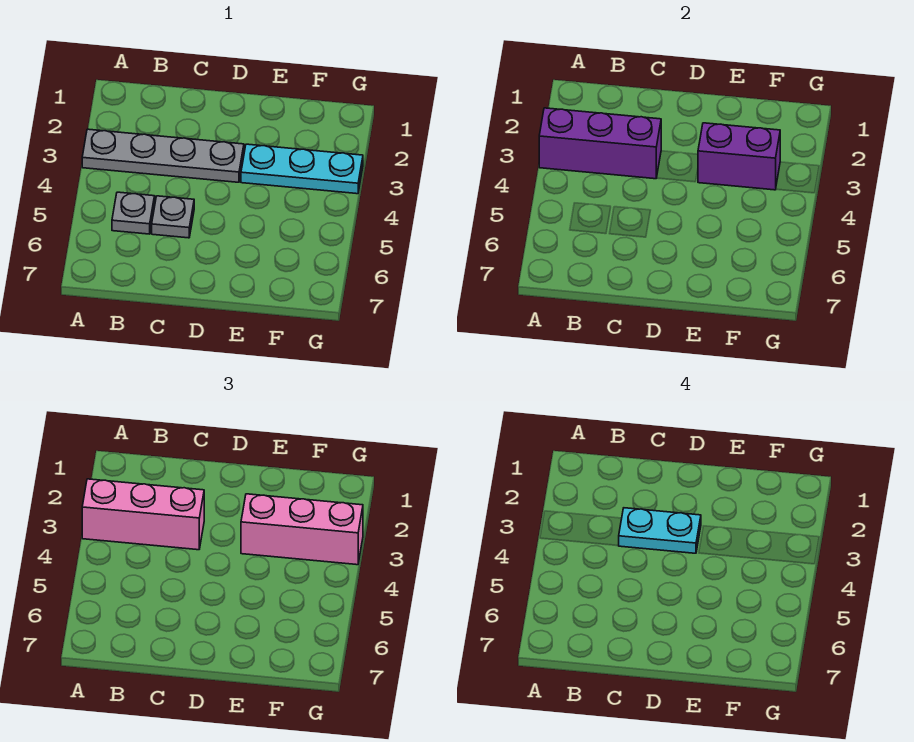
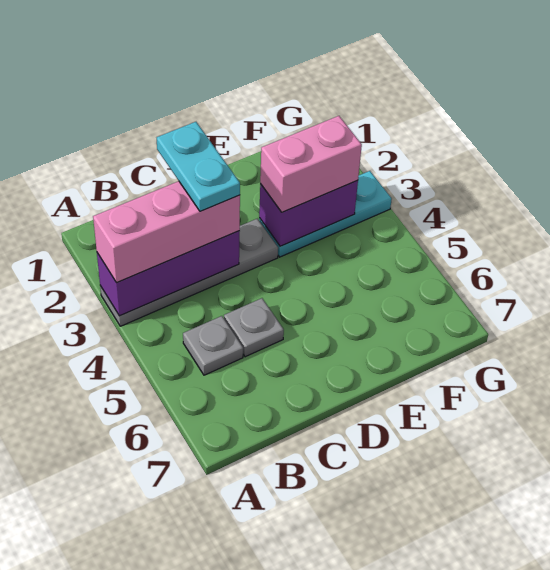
cyan plate C3:D3 level 4 -> cyan plate C2:C3 level 4
pink brick E3:G3 level 3 -> pink brick E3:F3 level 3

